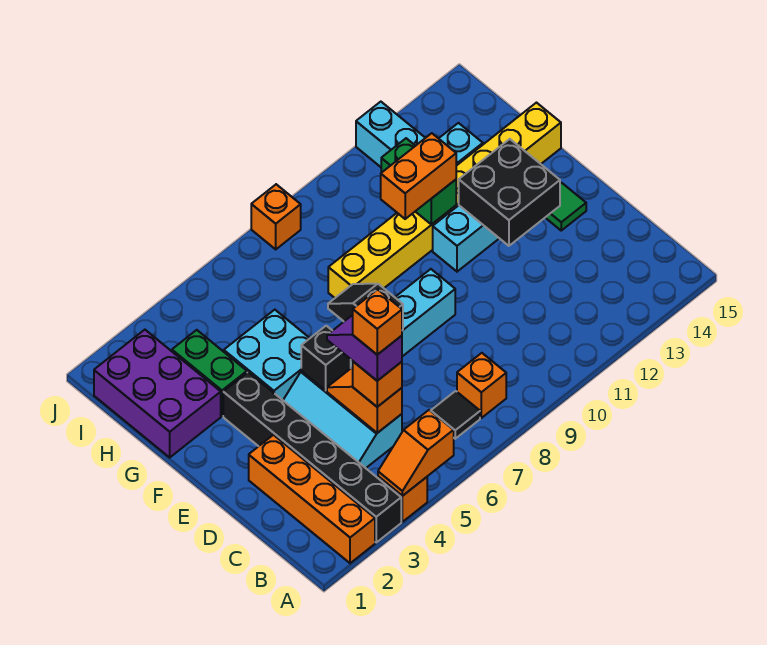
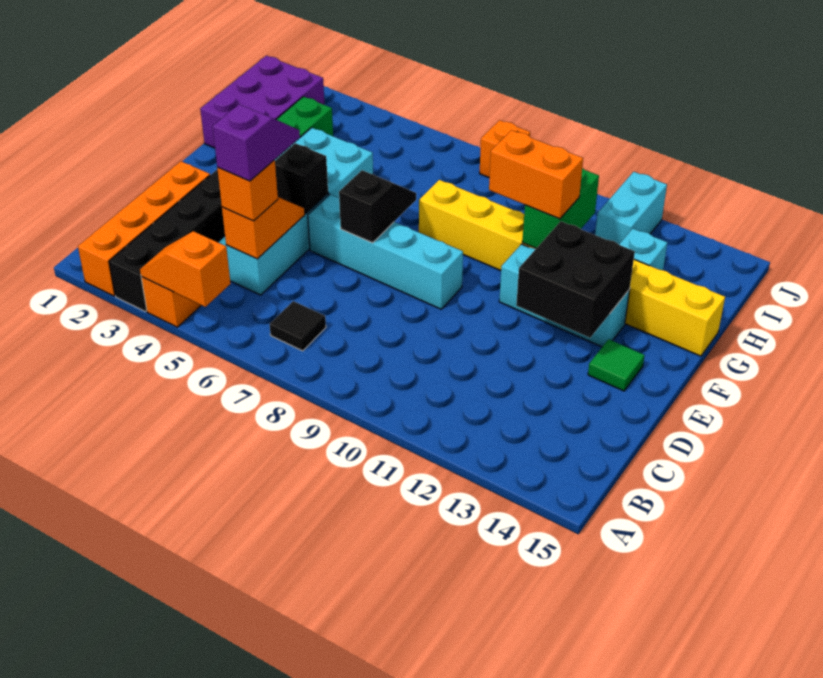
orange brick B8 level 1 -> none
orange brick C5 level 5 -> none

